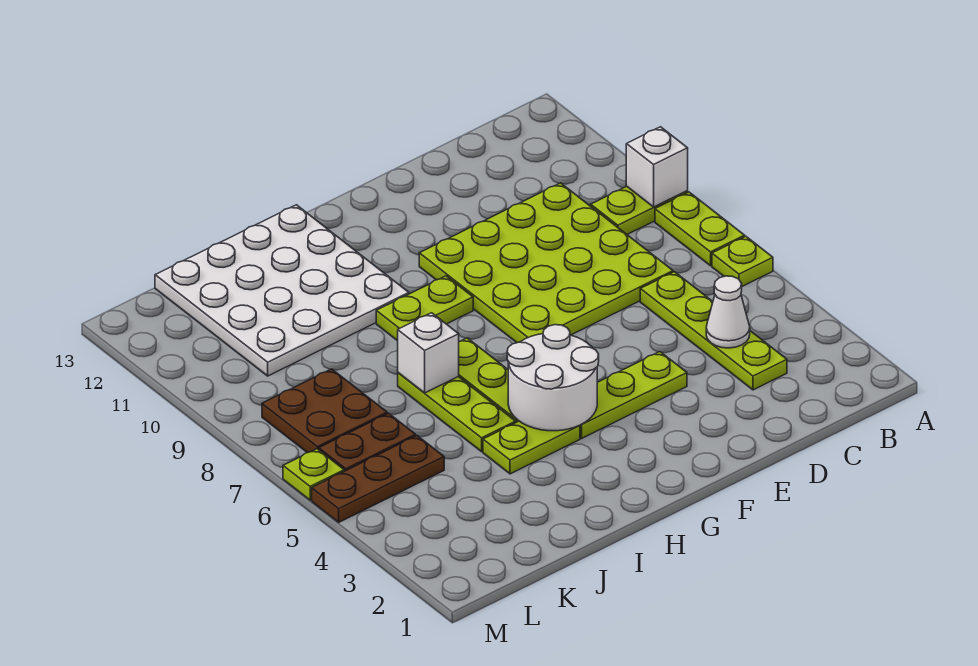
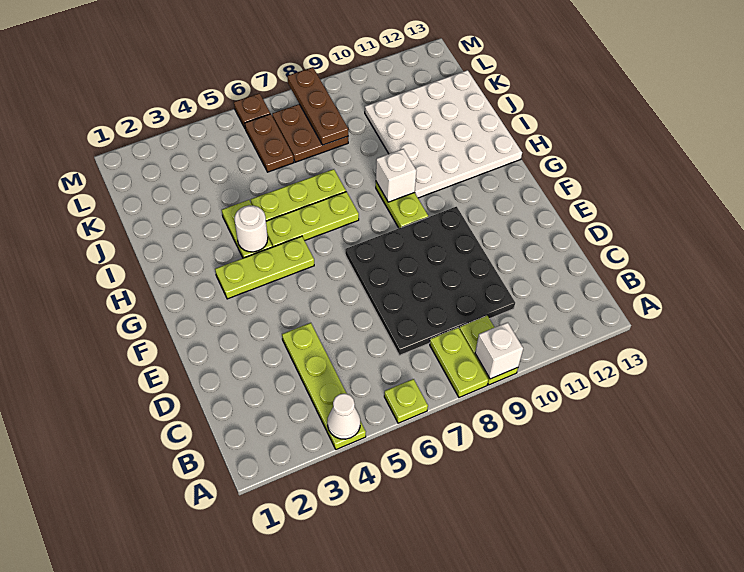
lime plate A7:A8 level 1 -> lime plate A8:B8 level 1
lime plate C3:C6 level 1 -> lime plate A4:D4 level 1
white cone C4 level 2 -> white cone A4 level 2
lime plate C7:F10 level 1 -> black plate C7:F10 level 1
lime plate E4:G4 level 1 -> lime plate G3:G5 level 1
white round brick G4:H5 level 2 -> white round brick H4 level 2
white brick I7 level 2 -> white brick H9 level 2
brown plate K5:M5 level 1 -> brown plate K8:M8 level 2
lime plate M6 level 1 -> brown plate M6 level 1

